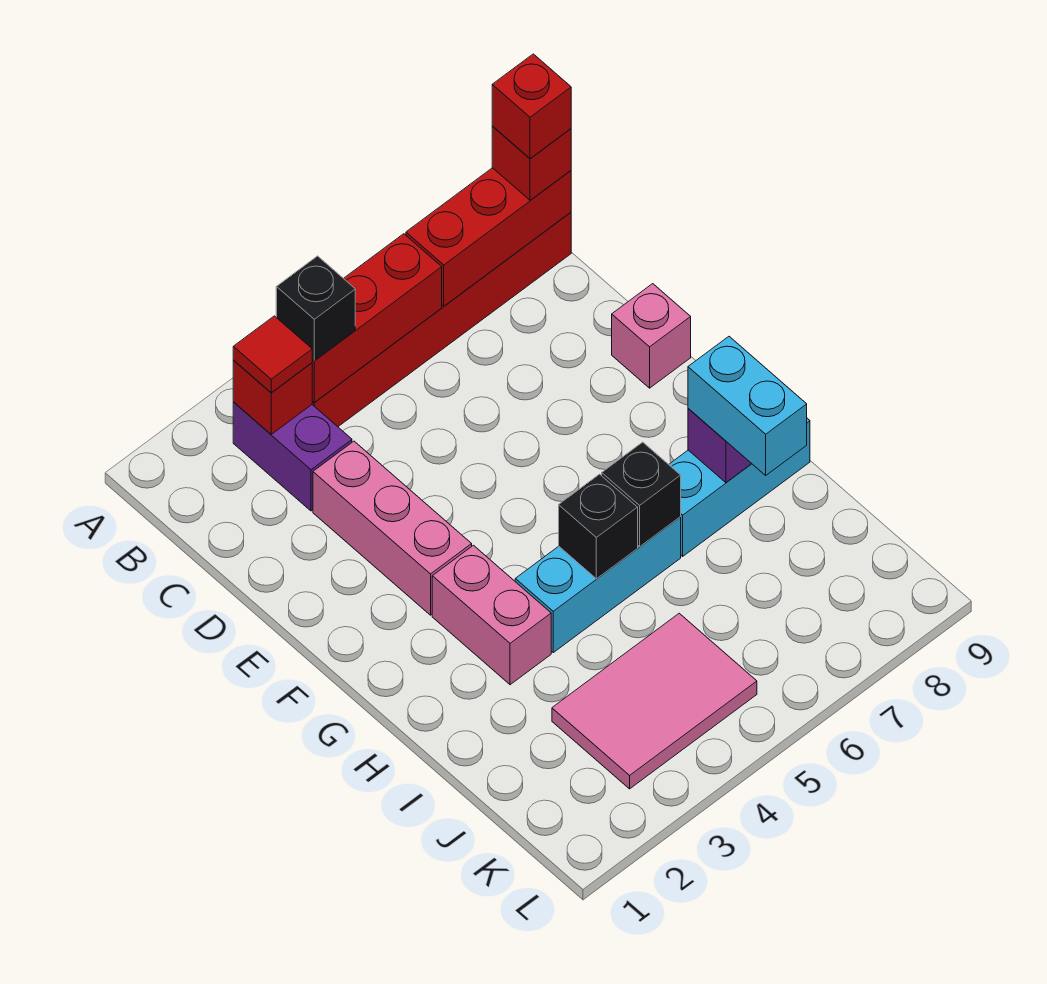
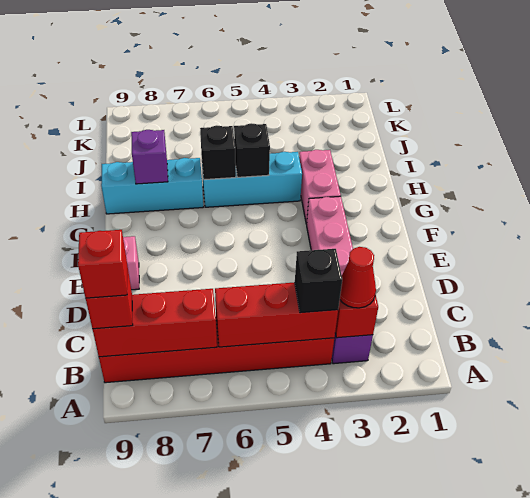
red tile B3 level 3 -> red cone B3 level 3
cyan brick H8:I8 level 3 -> none
pink tile J3:K5 level 1 -> none

